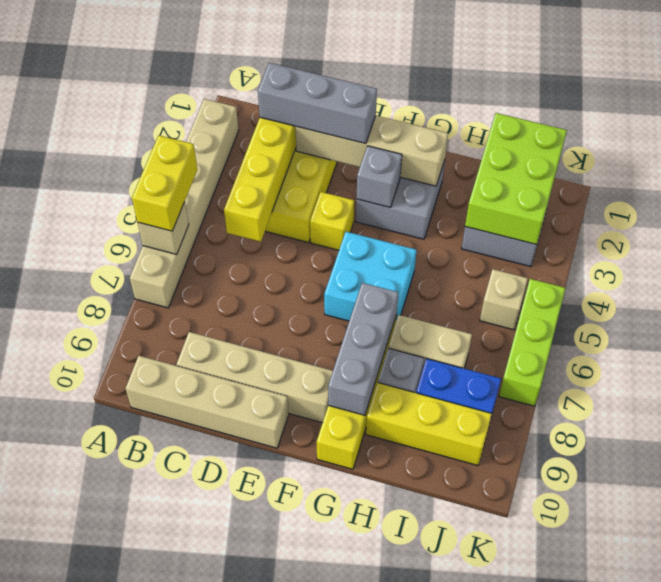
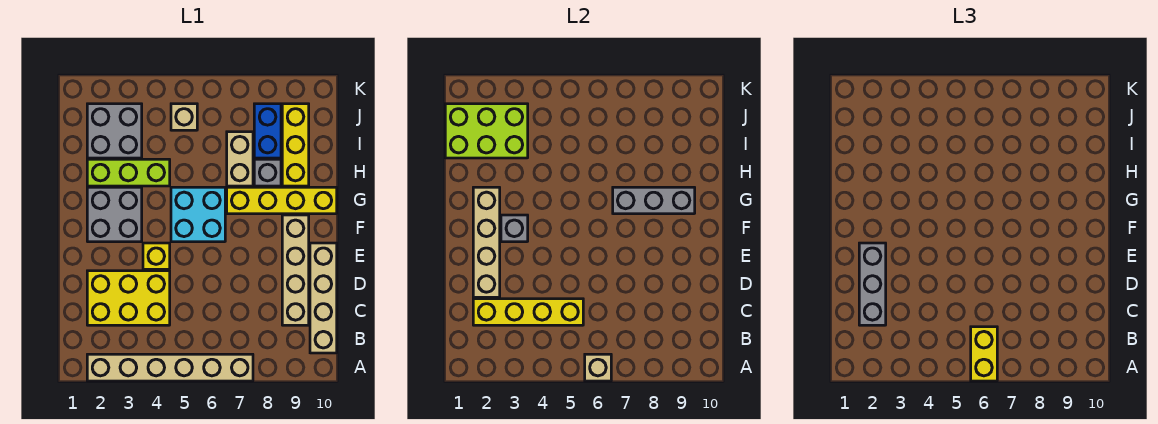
yellow brick A5:A6 level 3 -> yellow brick A6:B6 level 3
lime brick K5:K7 level 1 -> lime brick H2:H4 level 1

